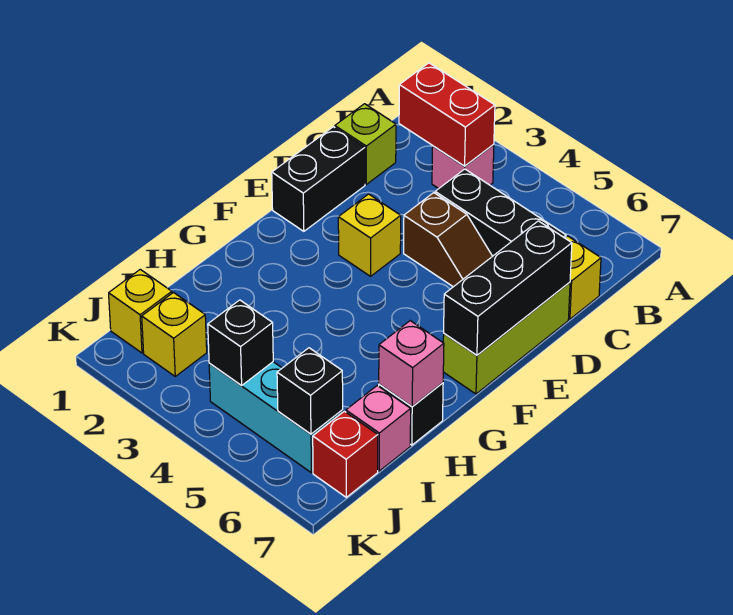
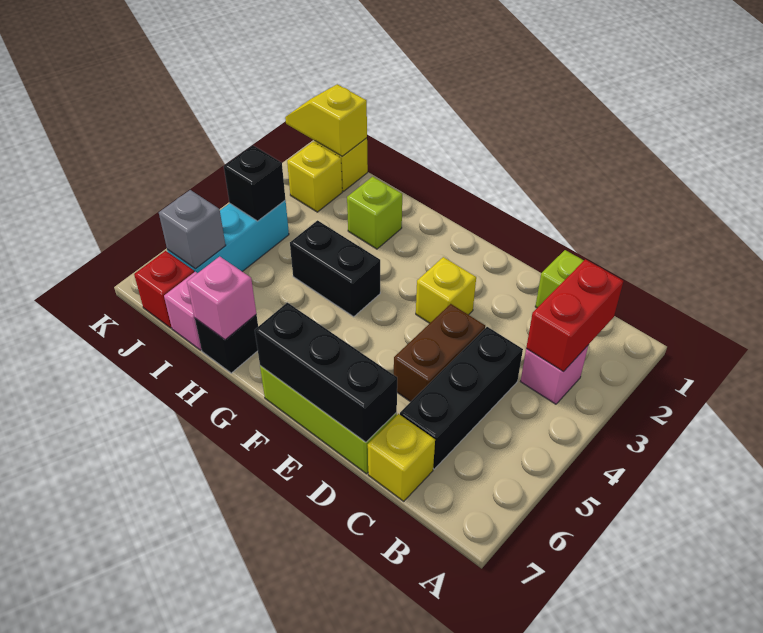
black brick D1:E1 level 1 -> black brick G4:H4 level 1
brown slope D4:D5 level 1 top 4 -> brown brick D4:D5 level 1
none -> lime brick H2 level 1
none -> yellow slope J1:K1 level 2 top J
black brick J6 level 2 -> grey brick J6 level 2

